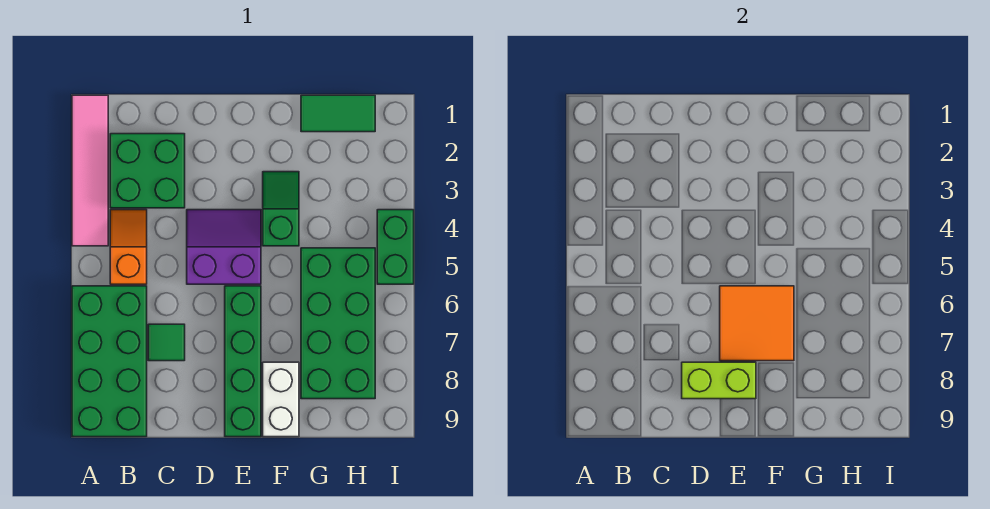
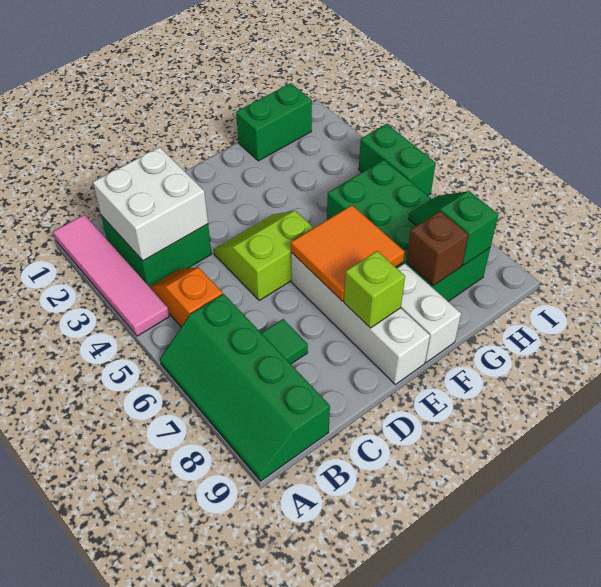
green brick A6:B9 level 1 -> green slope A6:B9 level 1 top B
none -> white brick B2:C3 level 2
purple slope D4:E5 level 1 top 5 -> lime slope D4:E5 level 1 top 5
lime brick D8:E8 level 2 -> lime brick E8 level 2
green brick E6:E9 level 1 -> white brick E6:E9 level 1
green slope F3:F4 level 1 top 4 -> green slope H7:H8 level 2 top 8
green tile G1:H1 level 1 -> green brick G1:H1 level 1
none -> brown brick G8 level 2

